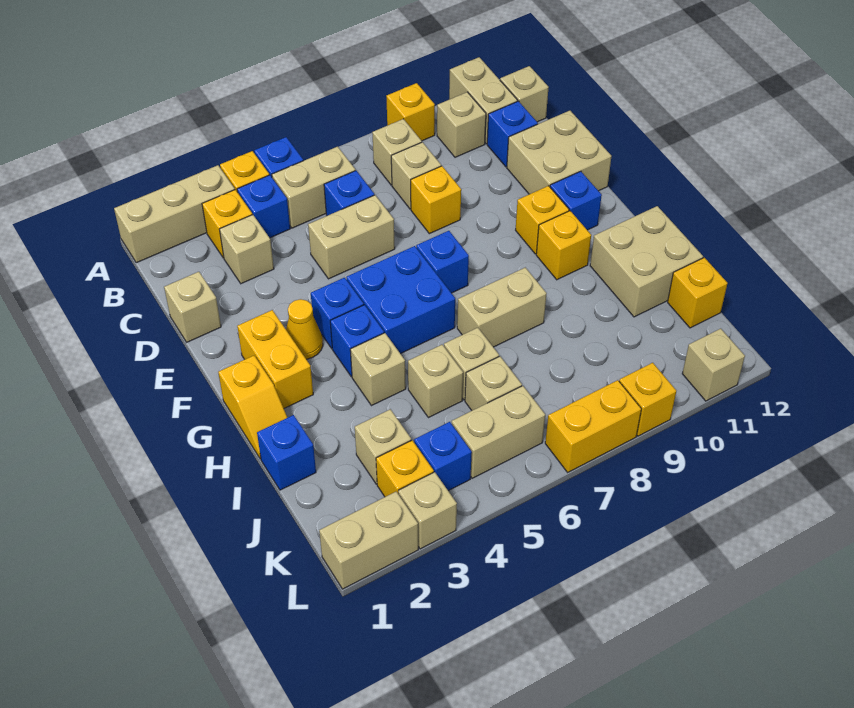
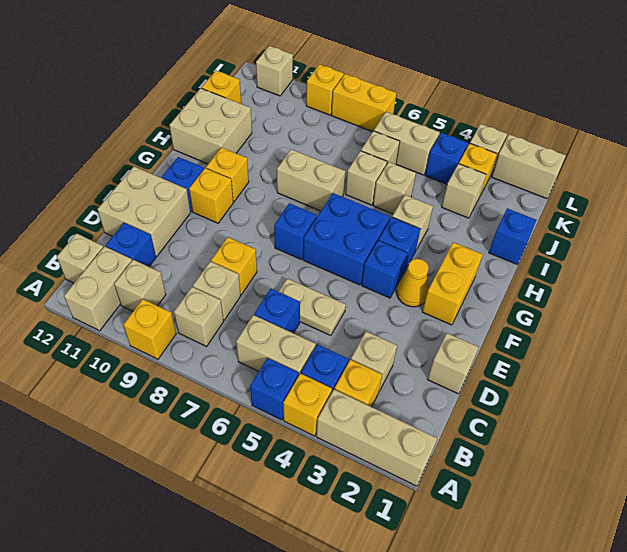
tan brick D5:D6 level 1 -> tan plate D5:D6 level 1
yellow slope G1:H1 level 1 top G -> none

